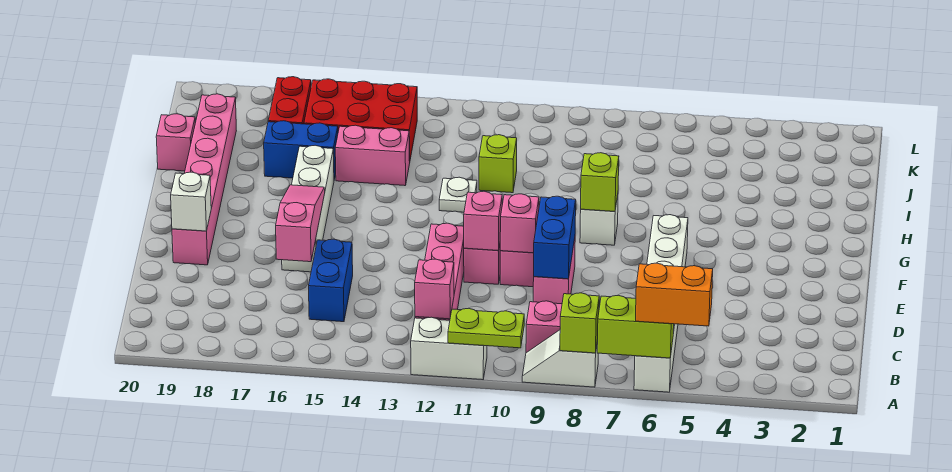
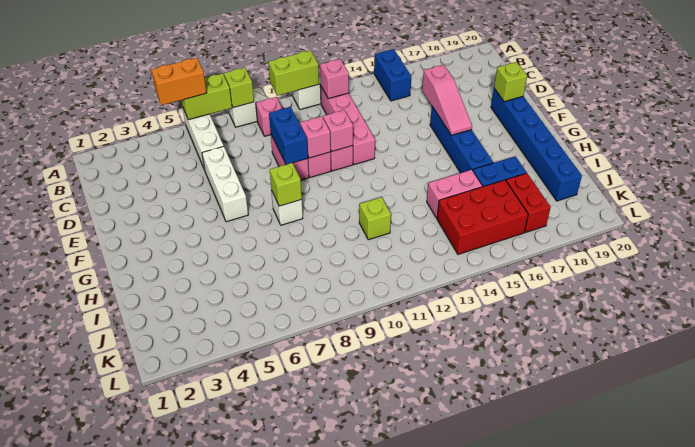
lime plate A10:A11 level 2 -> lime brick A10:A11 level 2
blue brick C15:D15 level 1 -> blue brick A15:B15 level 1
white brick E16:H16 level 1 -> blue brick E16:H16 level 1
pink brick E19:J19 level 1 -> blue brick E19:J19 level 1
white brick E19 level 2 -> lime brick E19 level 2
white plate H12 level 1 -> none
pink brick I20 level 1 -> none

